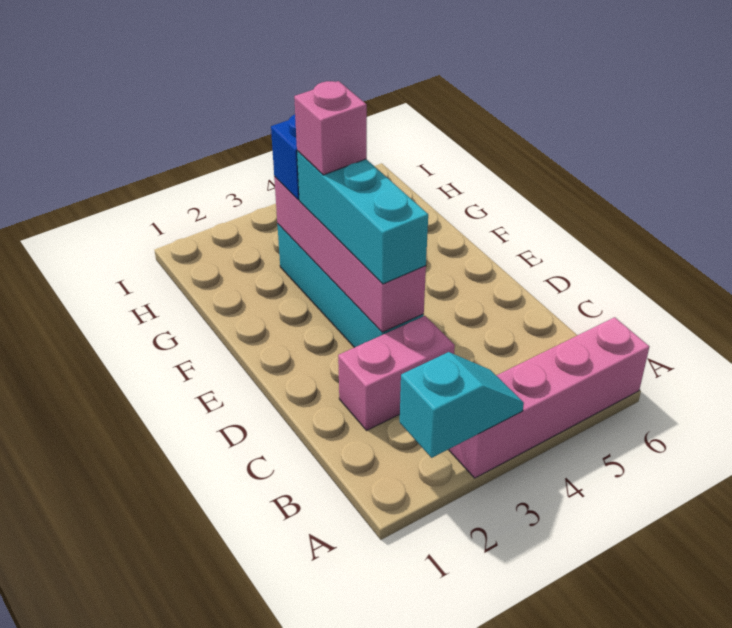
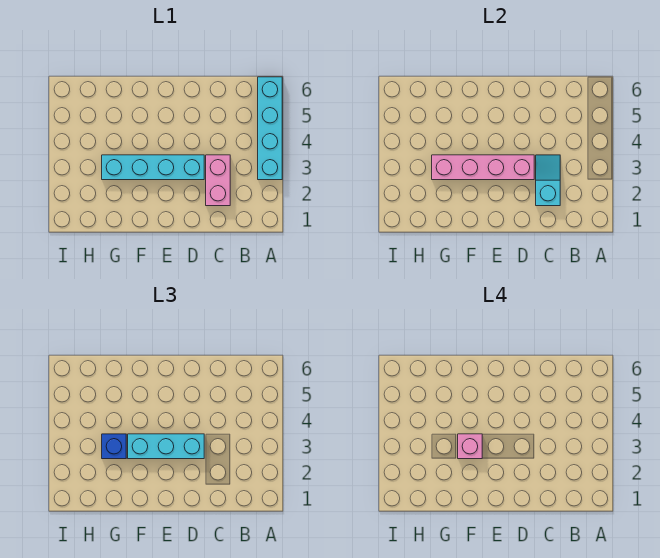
cyan slope A2:A3 level 2 top 2 -> cyan slope C2:C3 level 2 top 2
pink brick A3:A6 level 1 -> cyan brick A3:A6 level 1

